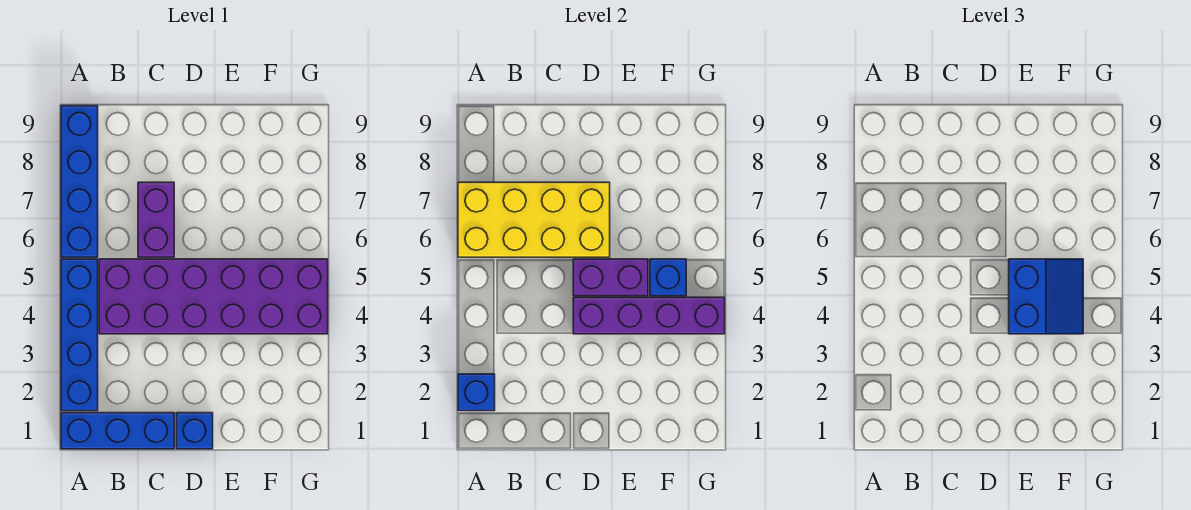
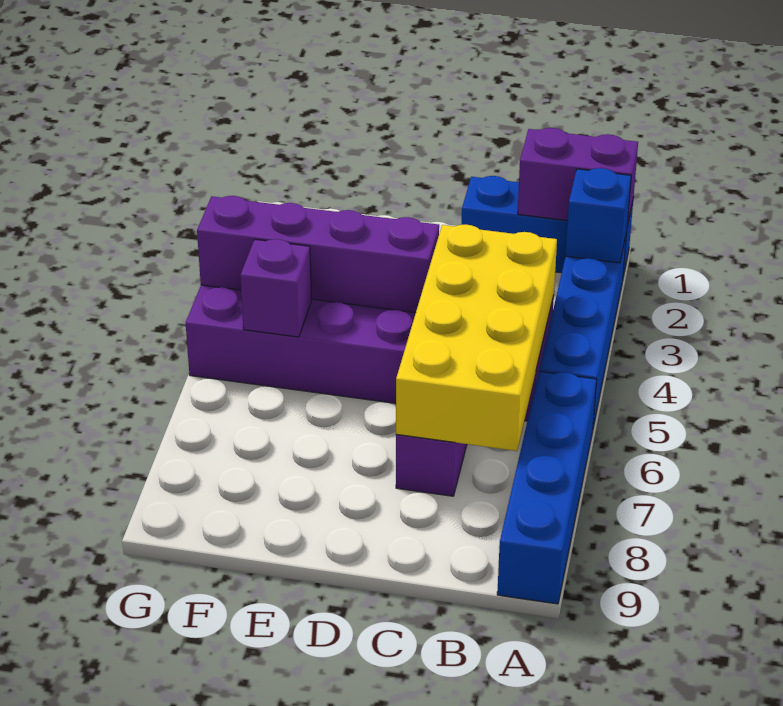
yellow brick A6:D7 level 2 -> yellow brick B4:C7 level 2
blue brick D1 level 1 -> none
purple brick D5:E5 level 2 -> purple brick A1:B1 level 2
blue slope E4:F5 level 3 top E -> none
blue brick F5 level 2 -> purple brick F5 level 2

